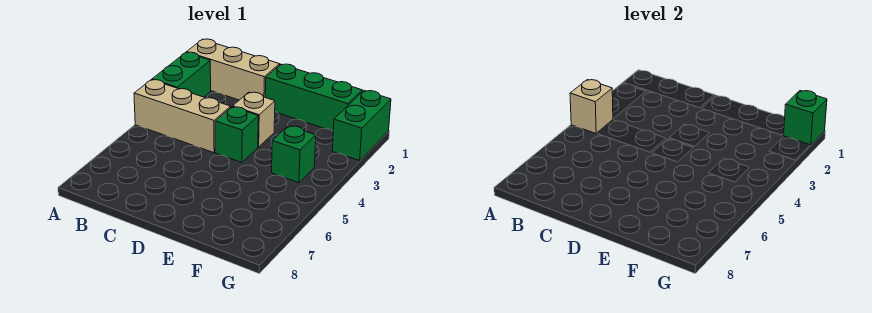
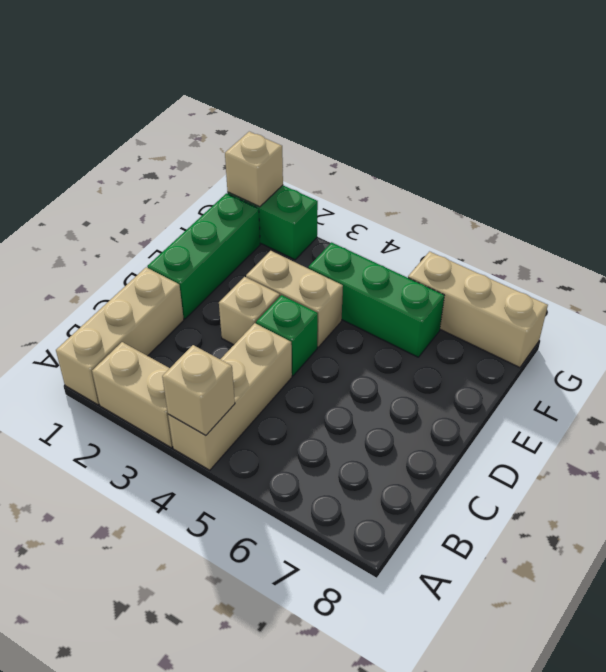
green brick A2:A3 level 1 -> tan brick A2:A3 level 1
none -> tan brick E3:E4 level 1
green brick F4 level 1 -> green brick F4:F6 level 1
green brick G1 level 2 -> tan brick G1 level 2
none -> tan brick G6:G8 level 1

